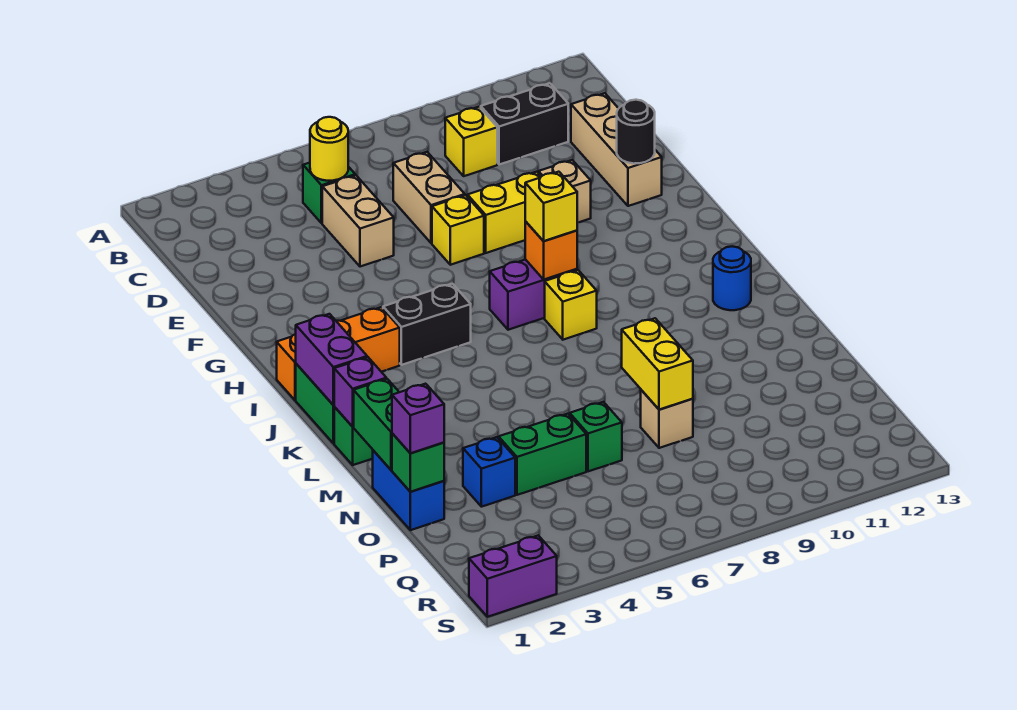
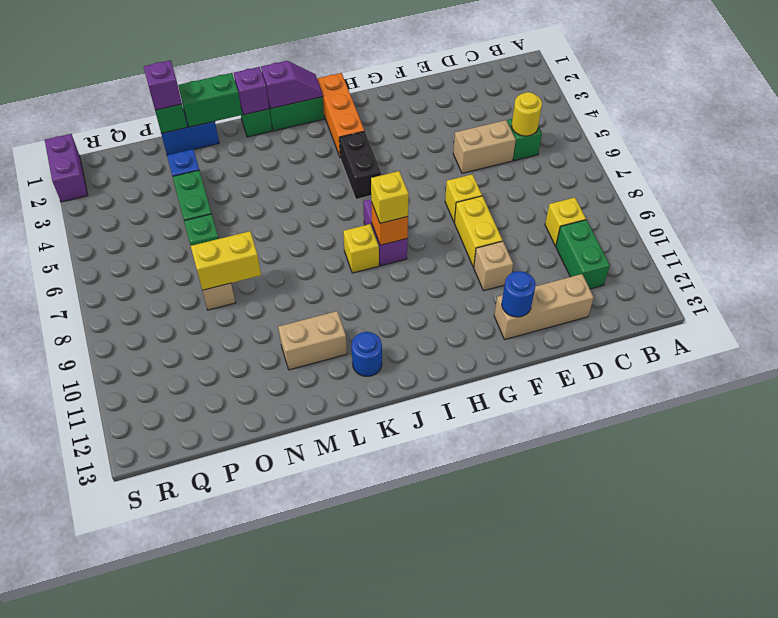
black brick C10:C11 level 1 -> green brick C10:C11 level 1
tan brick D7:E7 level 1 -> tan brick L11:M11 level 1
black round brick F12 level 2 -> blue round brick F12 level 2
purple brick J1:K1 level 2 -> purple slope J1:K1 level 2 top K

